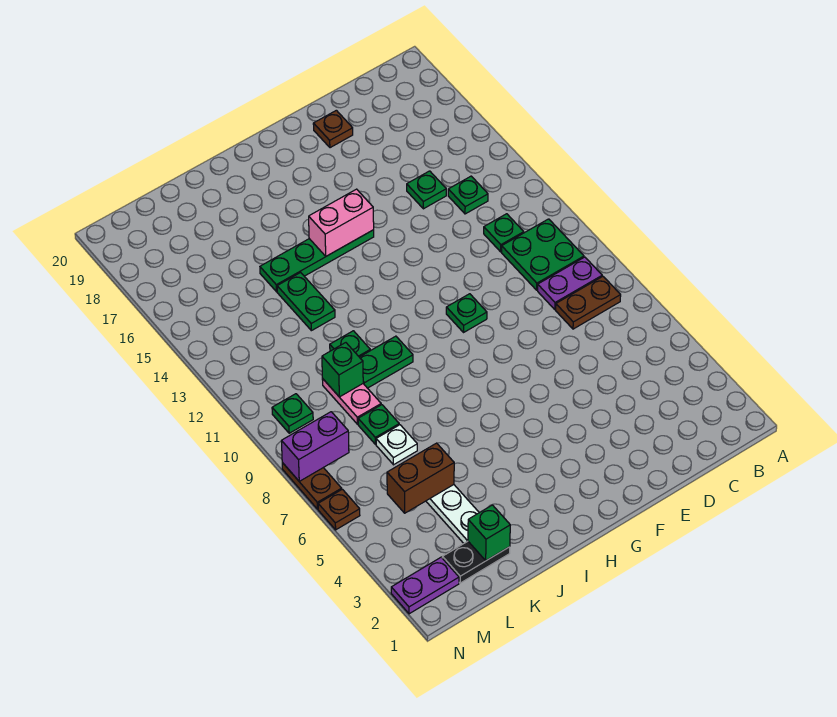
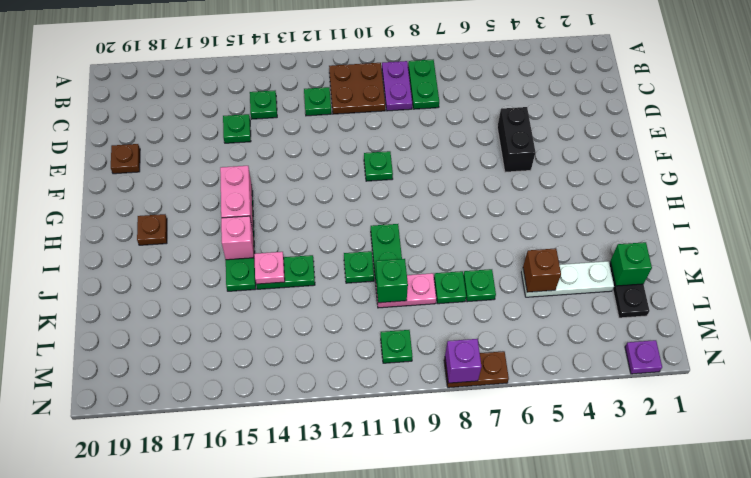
brown plate B8:C8 level 1 -> green plate B8:C8 level 1
green plate B10:C11 level 1 -> brown plate B10:C11 level 1
none -> black brick E5:F5 level 1
none -> pink brick I15 level 2
none -> pink plate J14 level 2
brown brick K5:L5 level 2 -> brown brick K5 level 2
white plate K7 level 1 -> green plate K7 level 1
purple plate M2:N2 level 1 -> purple plate N2 level 1
purple brick M8:N8 level 2 -> purple brick N8 level 2
brown plate N6 level 1 -> brown plate H18 level 1

